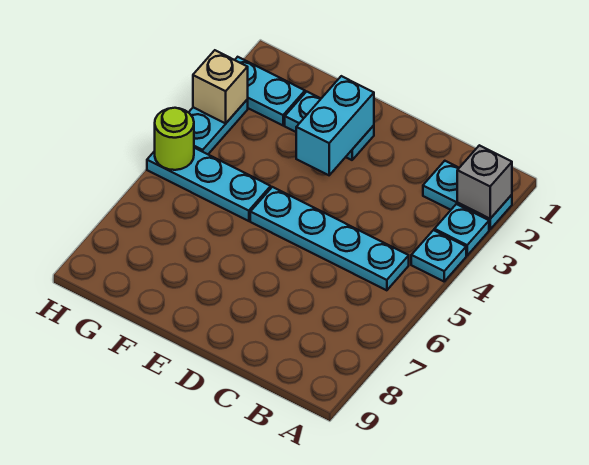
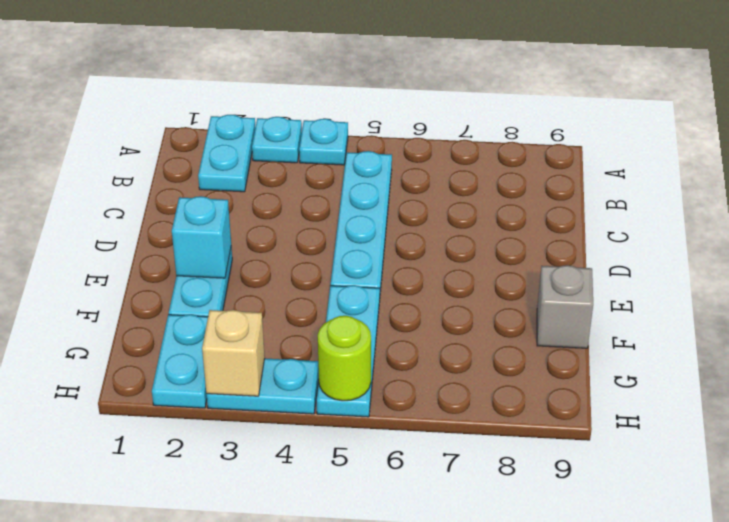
grey brick A2 level 2 -> grey brick F9 level 1
cyan brick E2:E3 level 2 -> cyan brick E2 level 2

